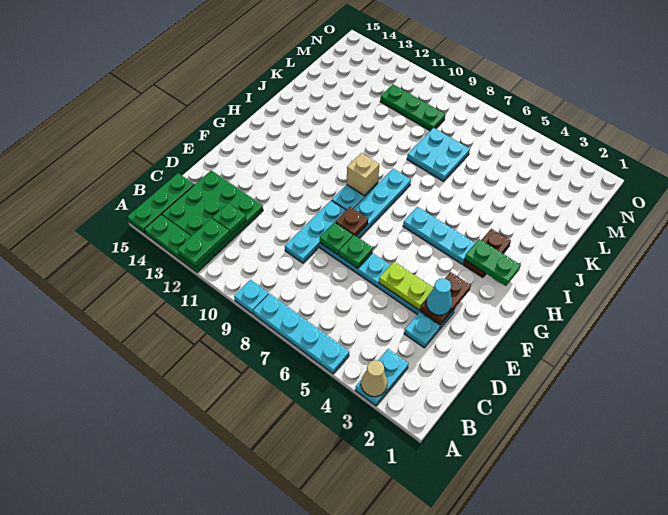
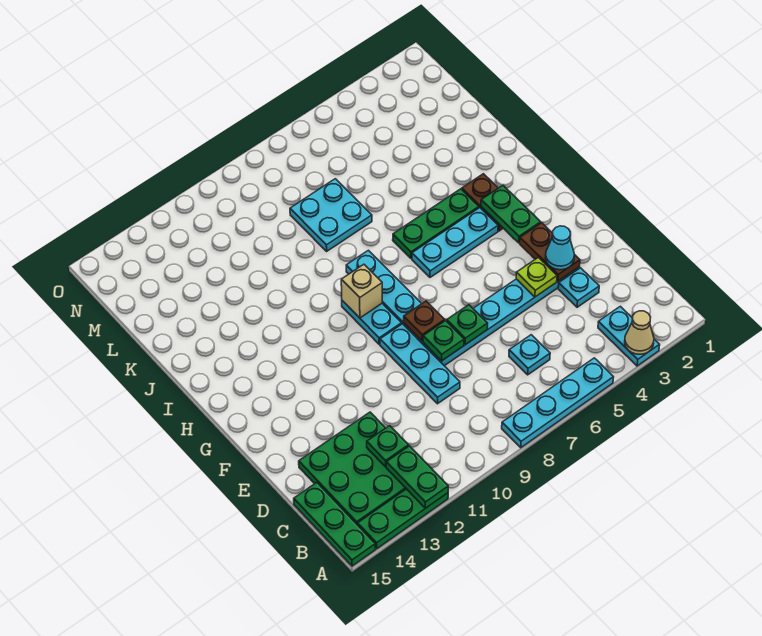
cyan plate A9 level 1 -> cyan plate C6 level 1
lime plate E4:E5 level 2 -> lime plate E4 level 2
green plate H2:H3 level 2 -> green plate G3:H3 level 2
green plate M9:M11 level 1 -> green plate I4:I6 level 1

